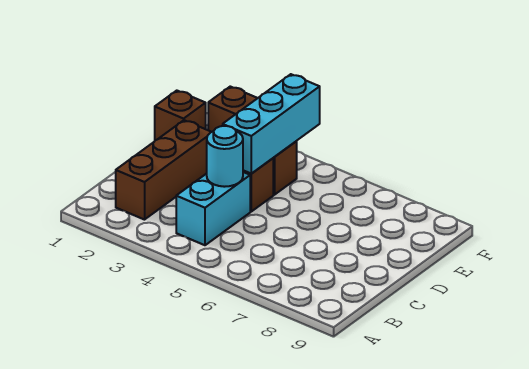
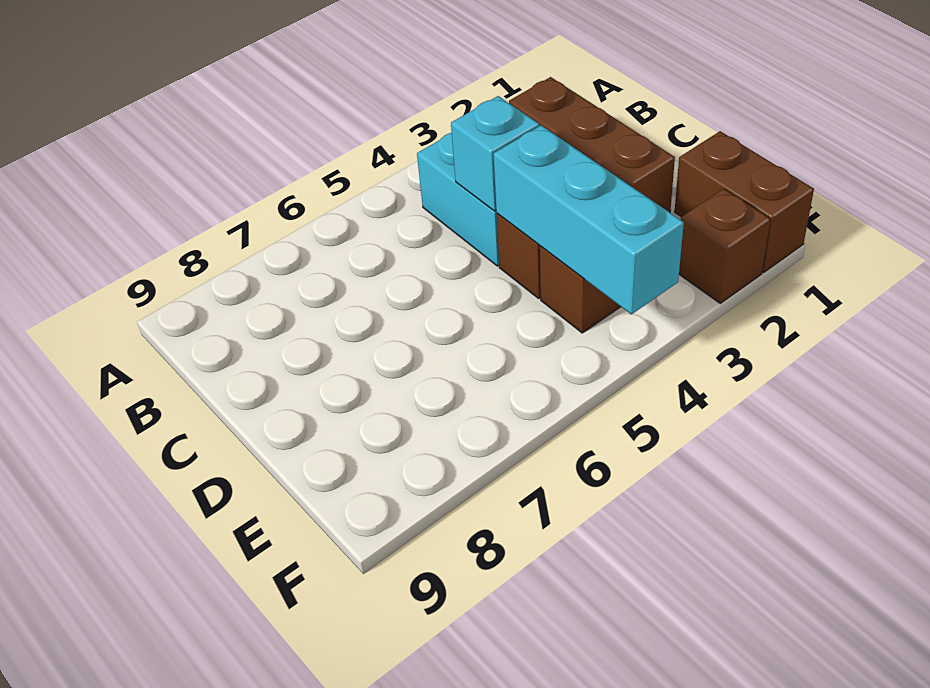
cyan round brick C4 level 2 -> cyan brick C4 level 2
brown brick E1 level 1 -> brown brick E1:F1 level 1

